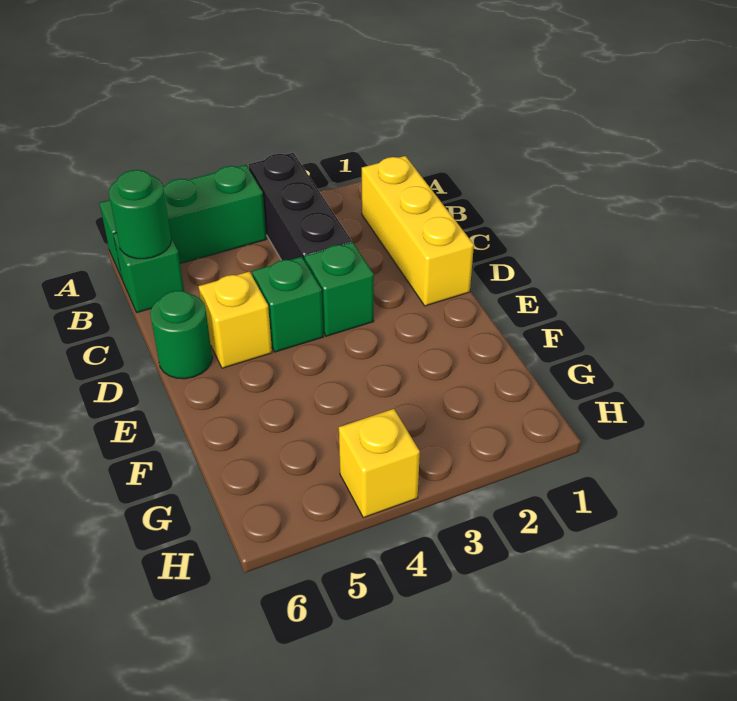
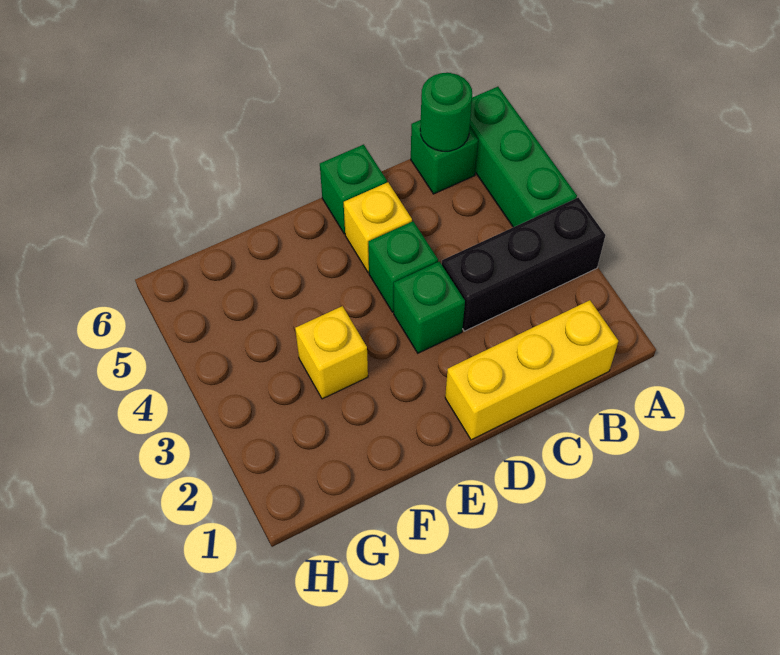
green round brick D6 level 1 -> green brick D6 level 1
yellow brick H4 level 1 -> yellow brick F3 level 1

